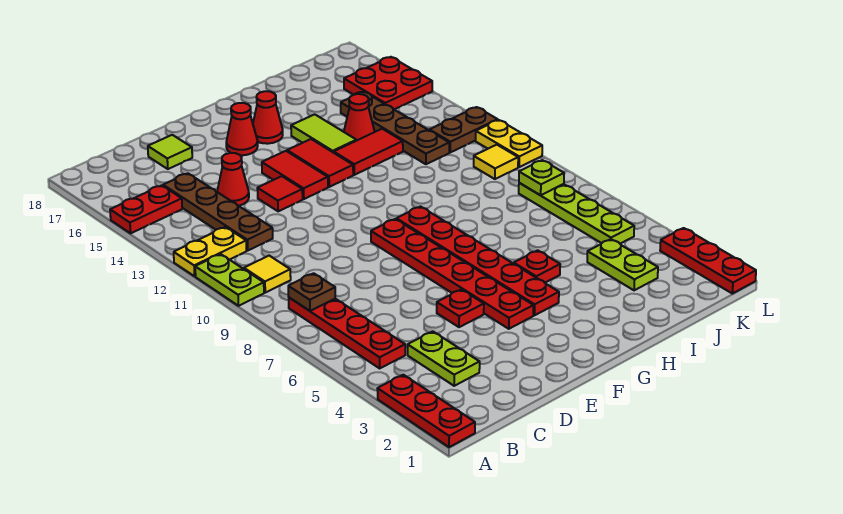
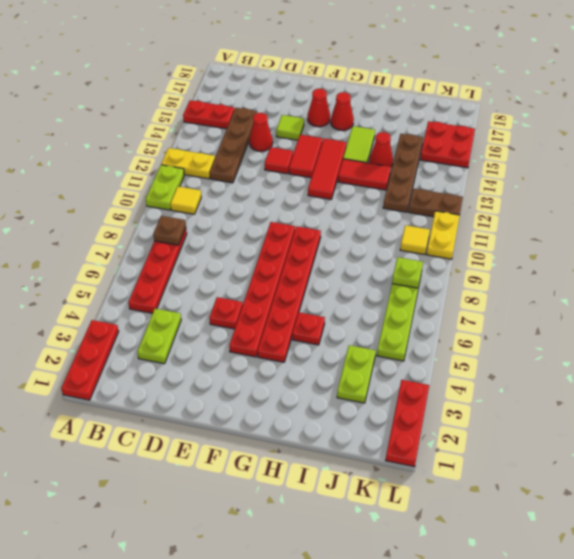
lime tile D17 level 1 -> lime tile E15 level 1
red tile G13:G14 level 1 -> red tile G12:G14 level 1

